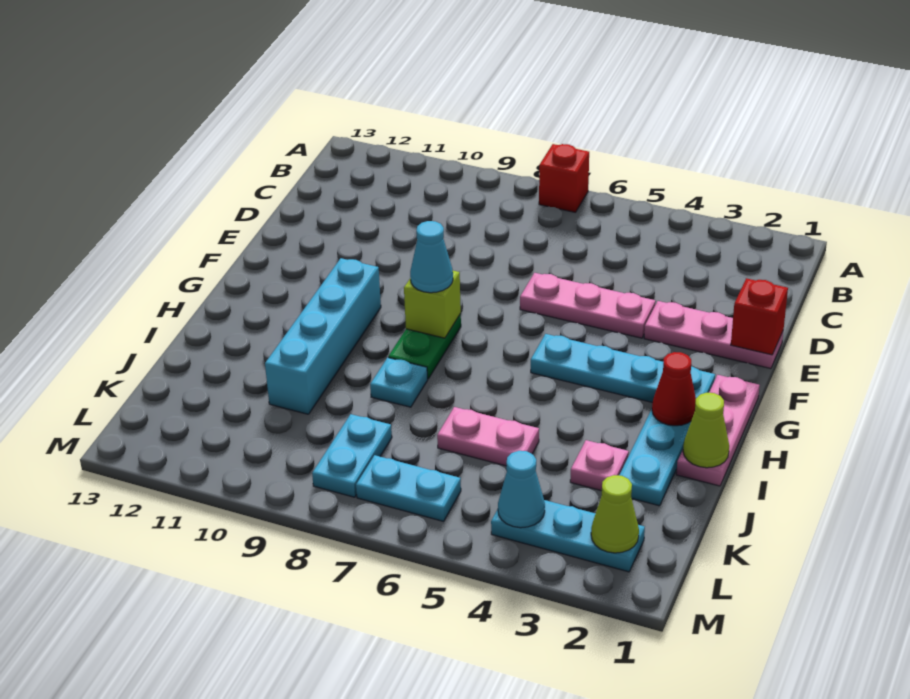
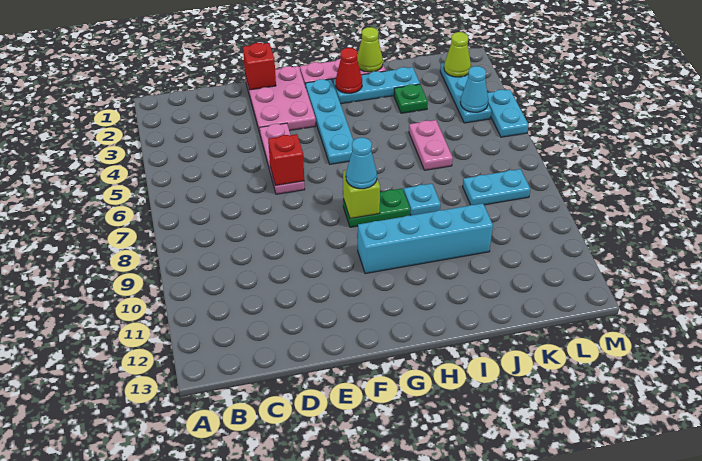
red brick A7 level 1 -> red brick E6 level 2
pink plate E1:E3 level 1 -> pink plate E1:F3 level 1
pink plate J3 level 1 -> green plate J3 level 1
cyan plate L6:L7 level 1 -> cyan plate M4:M5 level 1

